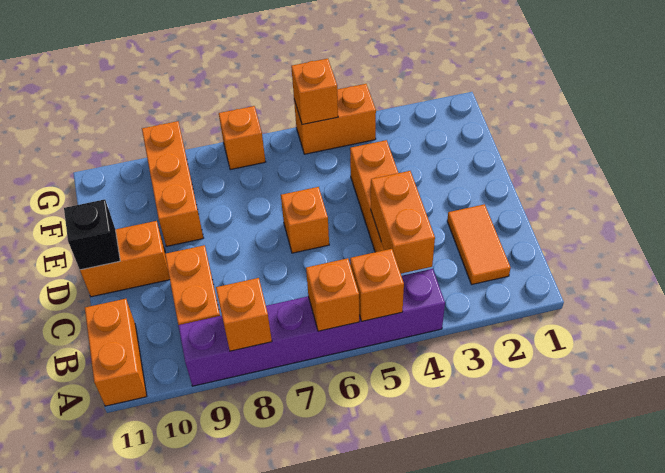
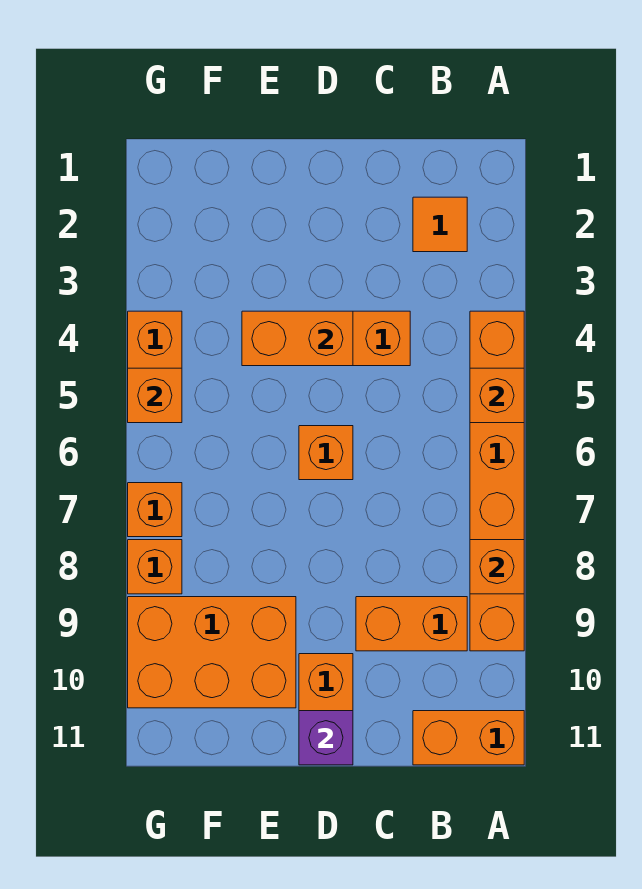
purple brick A4:A9 level 1 -> orange brick A4:A9 level 1
orange brick A6 level 2 -> orange brick G8 level 1
orange tile B2:C2 level 1 -> orange tile B2 level 1
orange brick B4:C4 level 2 -> orange brick D4:E4 level 2
black brick D11 level 2 -> purple brick D11 level 2
orange brick E9:G9 level 1 -> orange brick E9:G10 level 1

